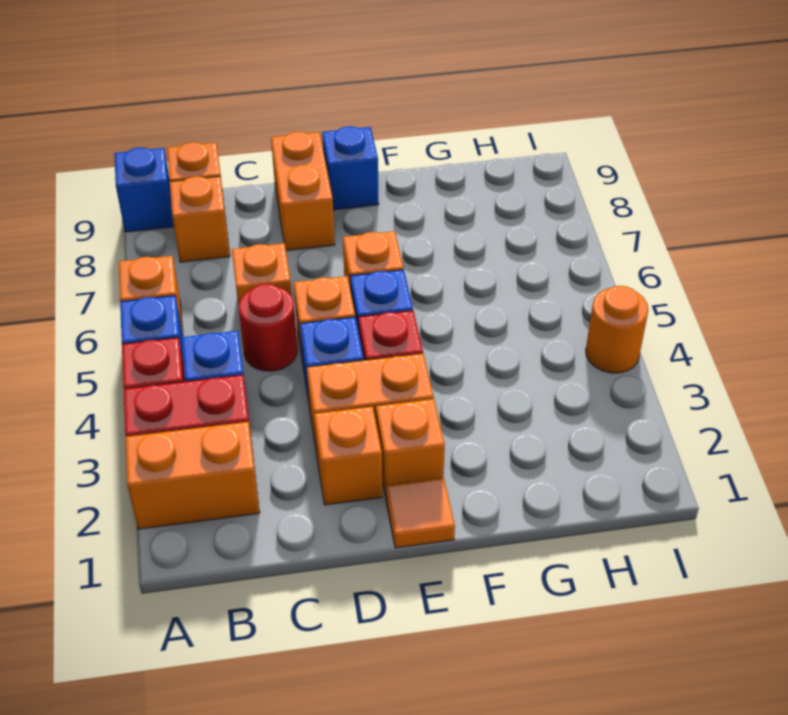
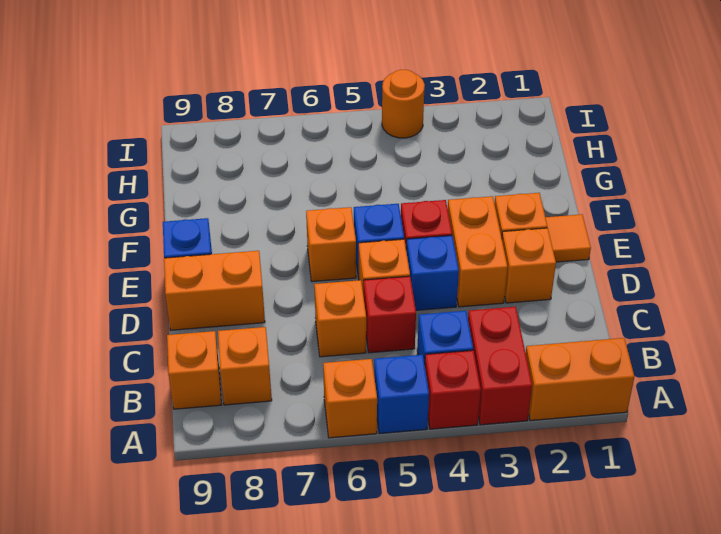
orange brick A2:B2 level 1 -> orange brick A1:A2 level 1
blue brick A9 level 1 -> none
red round brick C5 level 1 -> red brick C5 level 1

